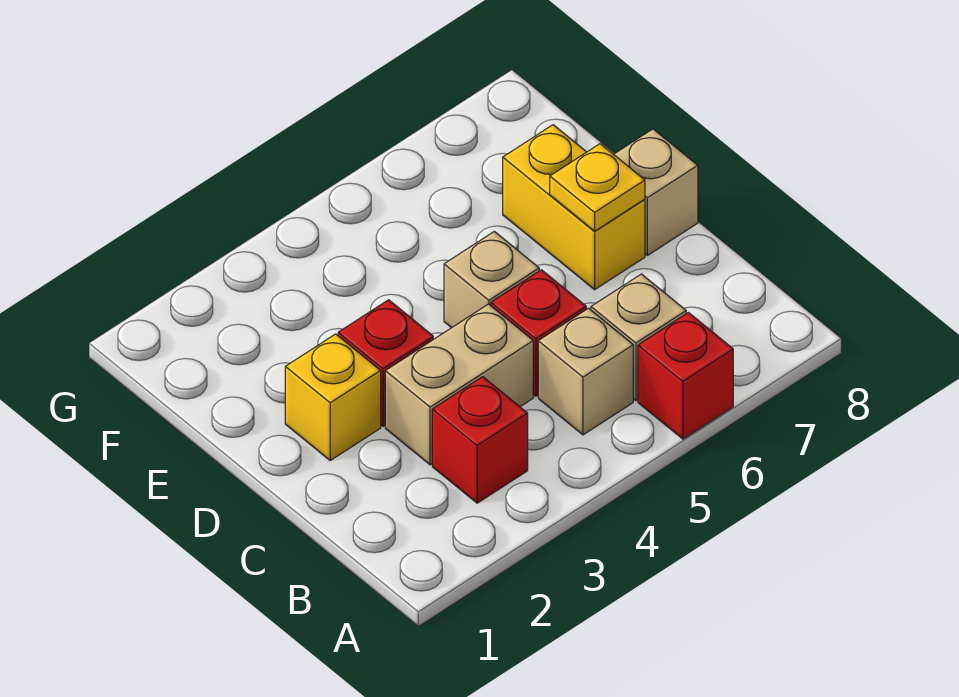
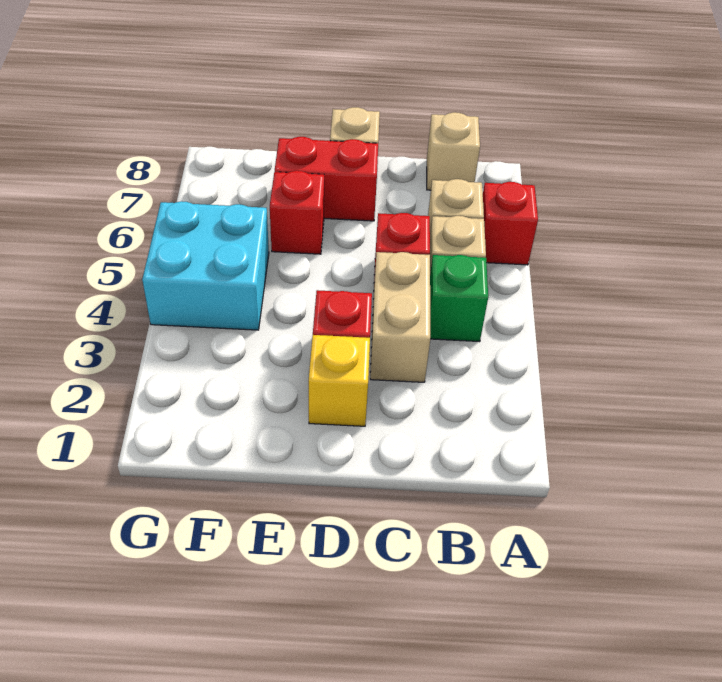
red brick B3 level 1 -> red brick E6 level 1
none -> green brick B4 level 1
tan brick D5 level 1 -> tan brick B8 level 1
yellow brick D7:E7 level 1 -> red brick D7:E7 level 1
yellow plate D7 level 2 -> none
none -> cyan brick F4:G5 level 1

